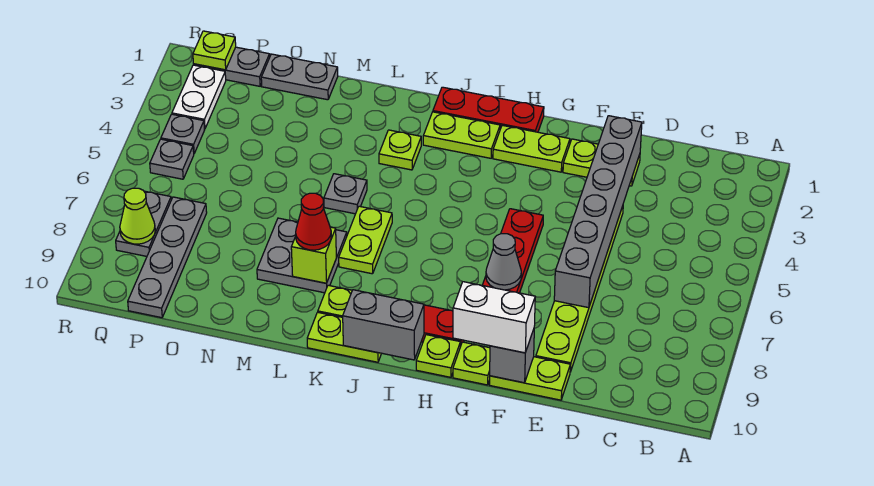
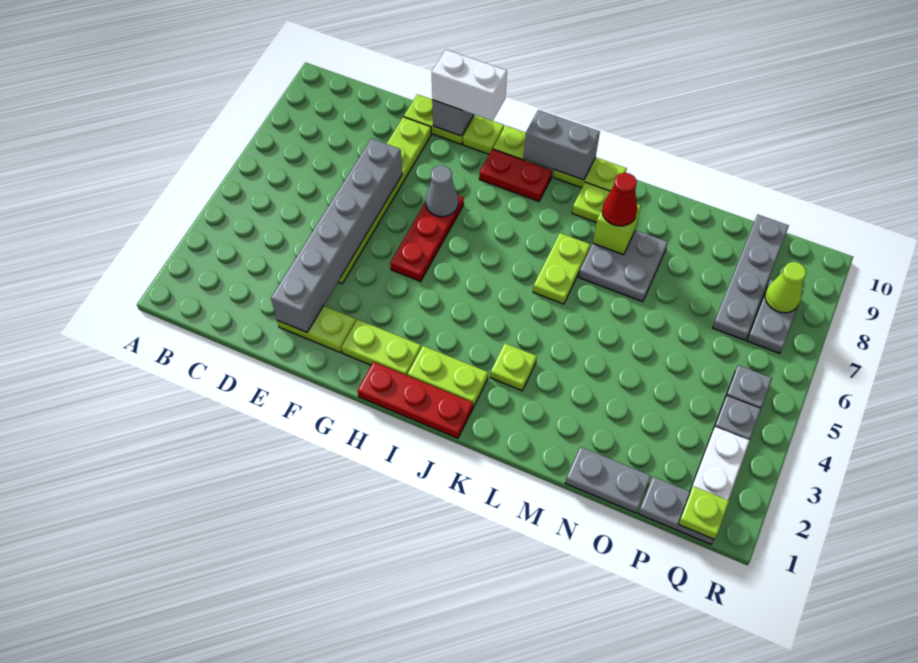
grey plate L5 level 1 -> none

